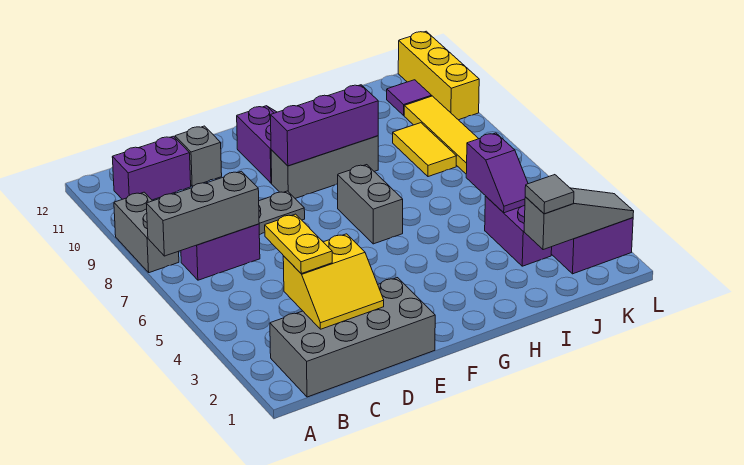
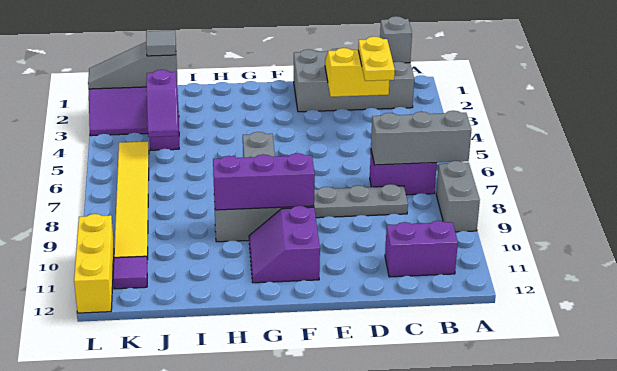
grey brick D11 level 1 -> grey brick B1 level 2
purple slope J4:J5 level 2 top 5 -> purple slope J4:J5 level 2 top 4
yellow tile J8:J9 level 1 -> none

